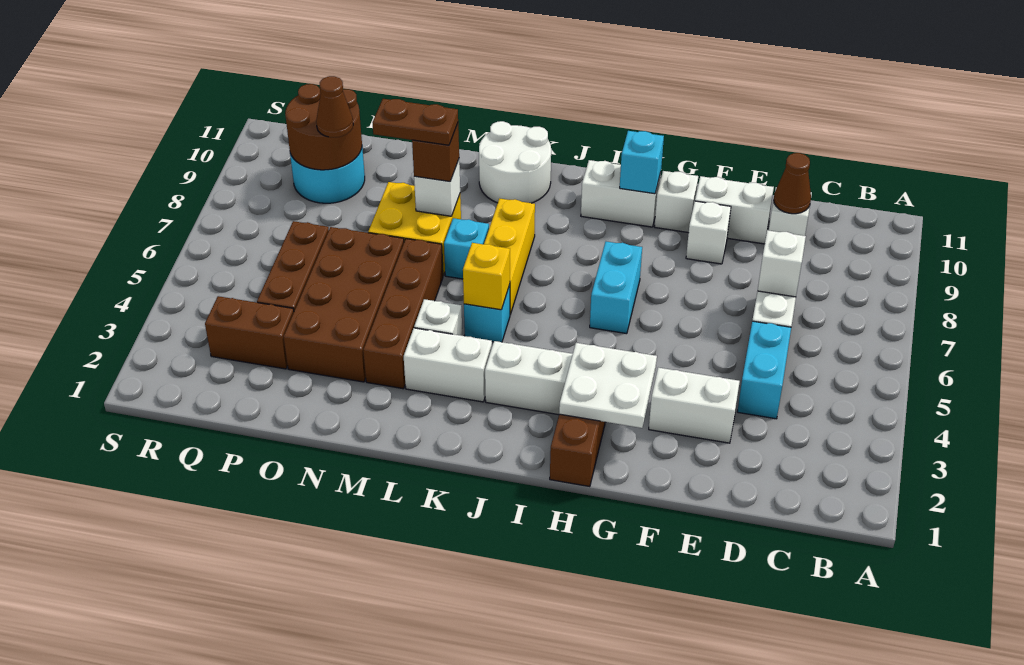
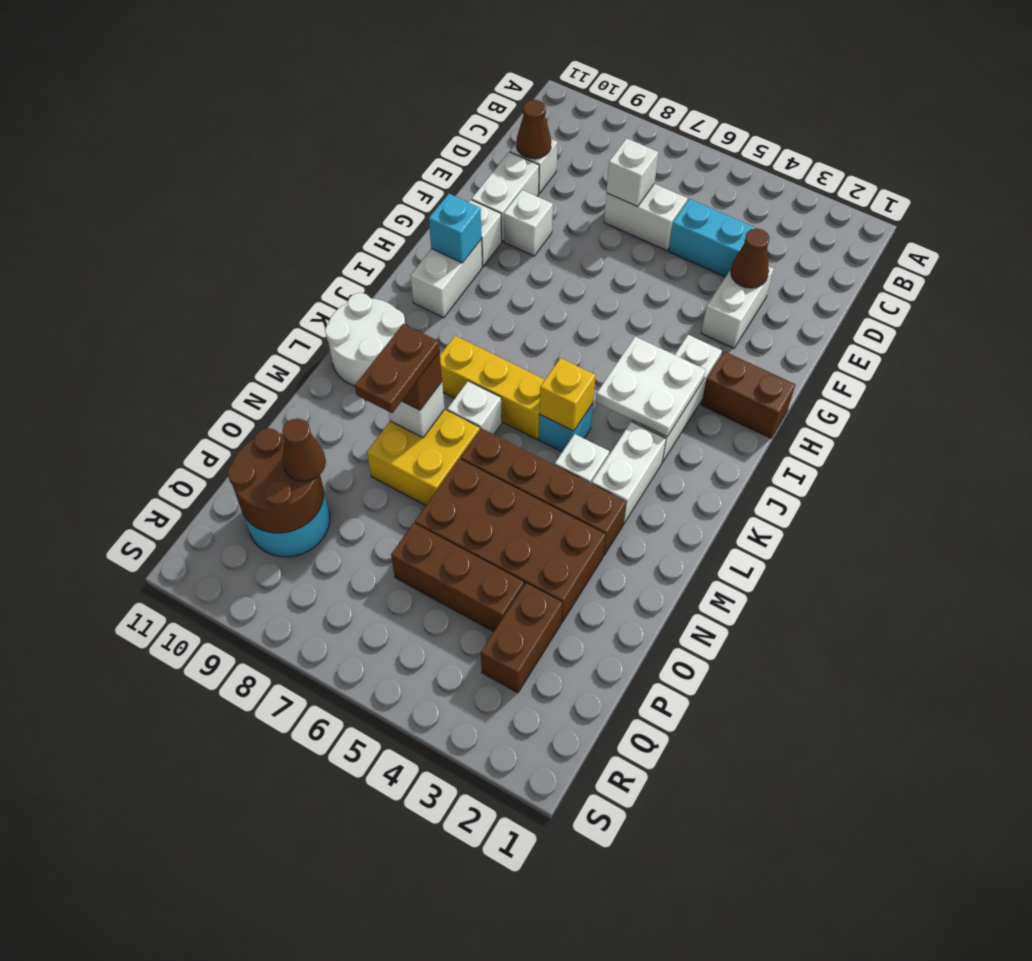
none -> brown cone E3 level 2
white plate G2:H3 level 2 -> white plate I3:J4 level 2
cyan brick H6:H7 level 1 -> none
cyan brick L7 level 1 -> white brick L7 level 1

